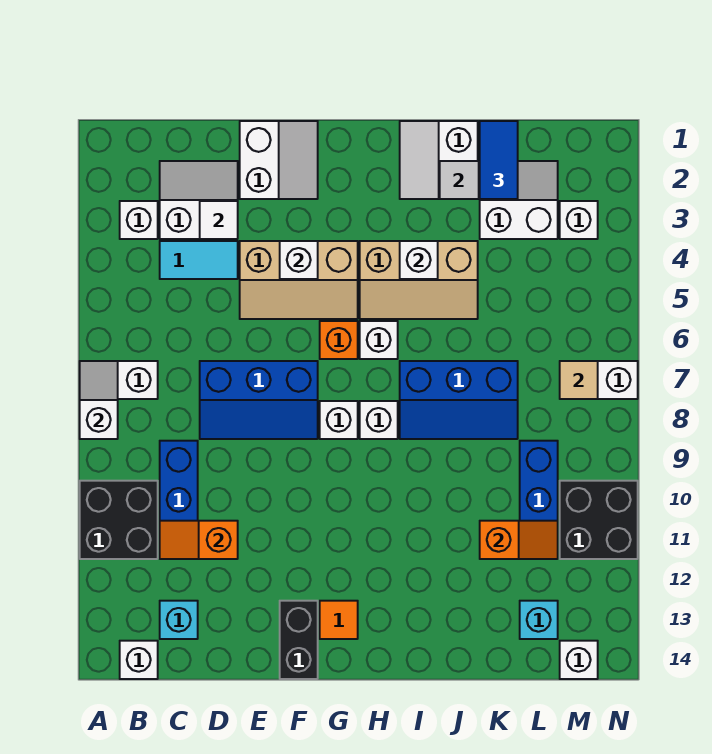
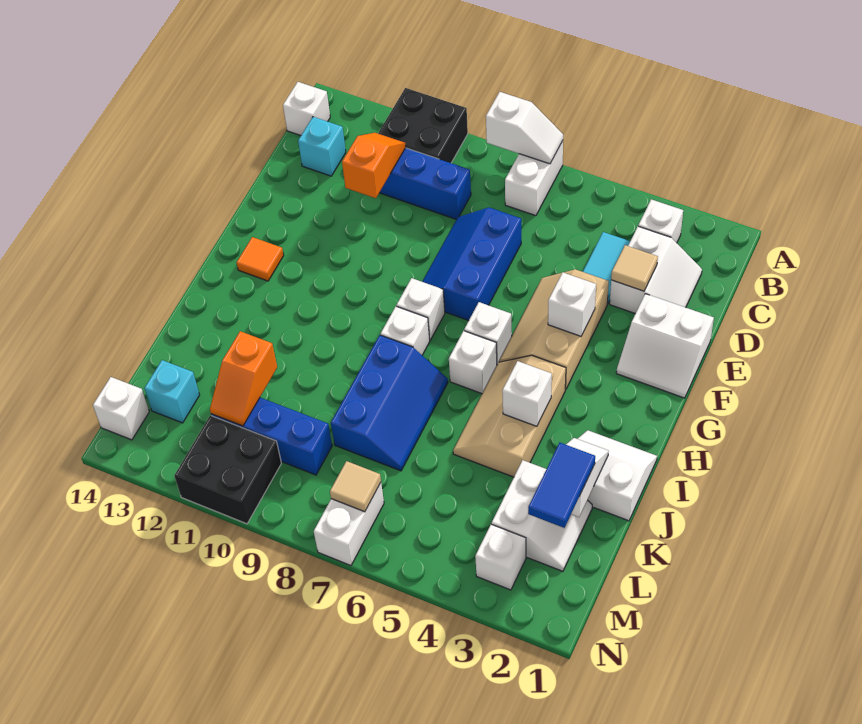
white tile D3 level 2 -> tan tile D3 level 2
black brick F13:F14 level 1 -> none
orange brick G6 level 1 -> white brick G6 level 1
blue slope I7:K8 level 1 top 7 -> blue slope I7:K8 level 1 top 8
blue tile K1:K2 level 3 -> blue tile K2:L2 level 3

